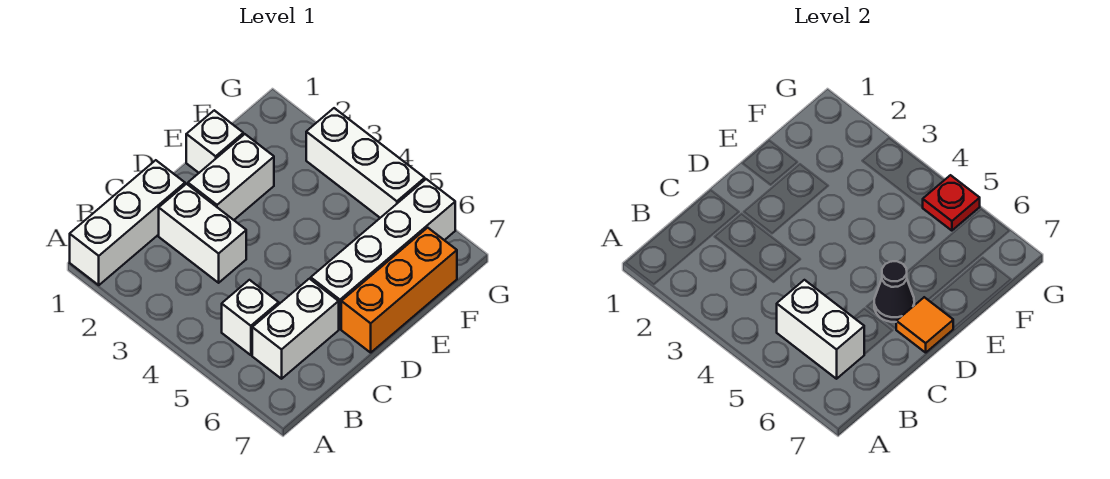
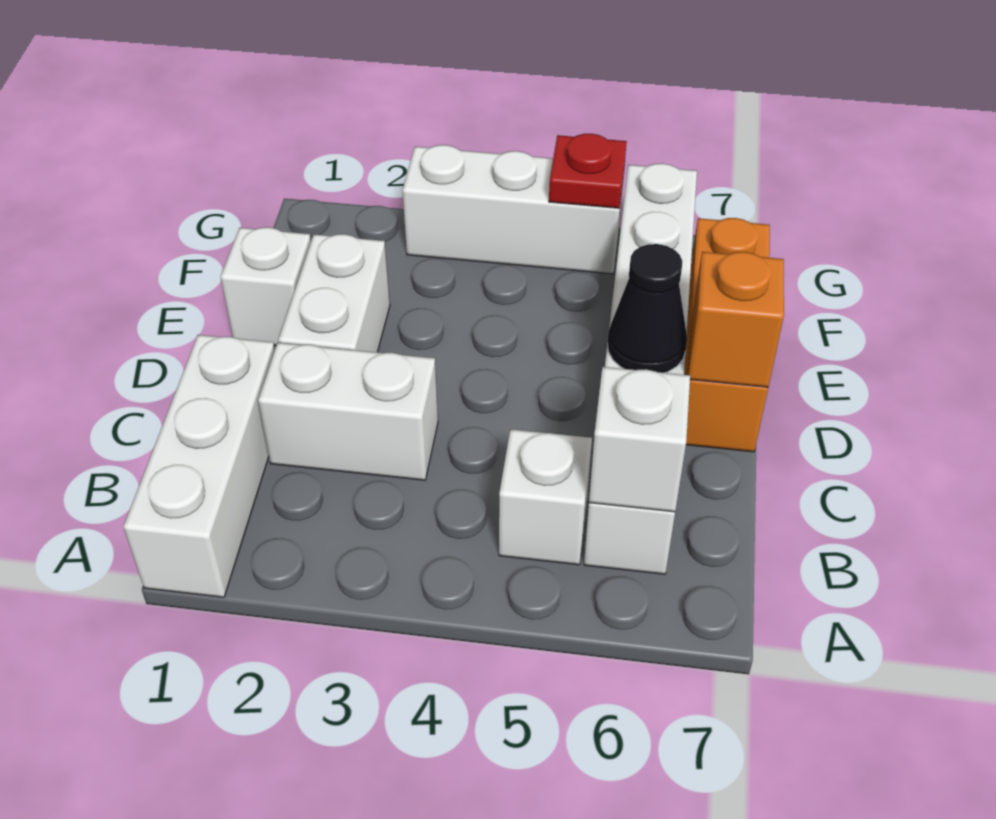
white brick B5:B6 level 2 -> white brick B6 level 2
orange tile D7 level 2 -> orange brick D7 level 2

